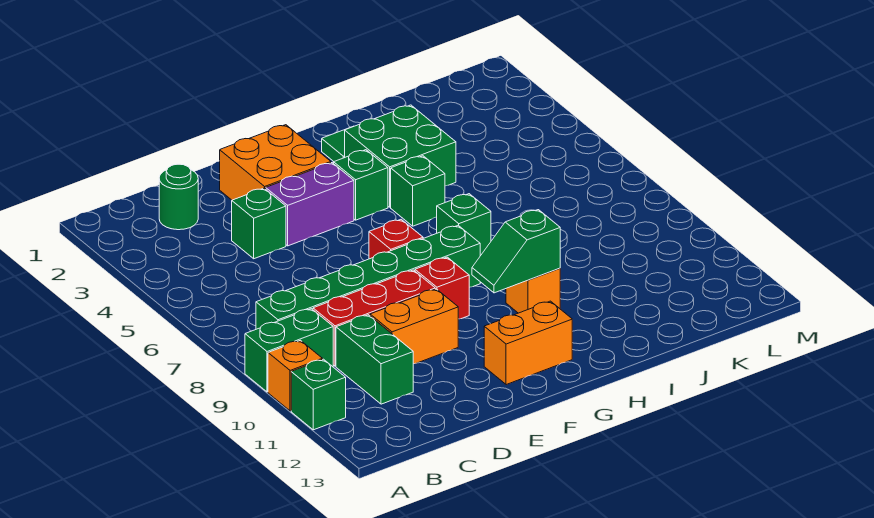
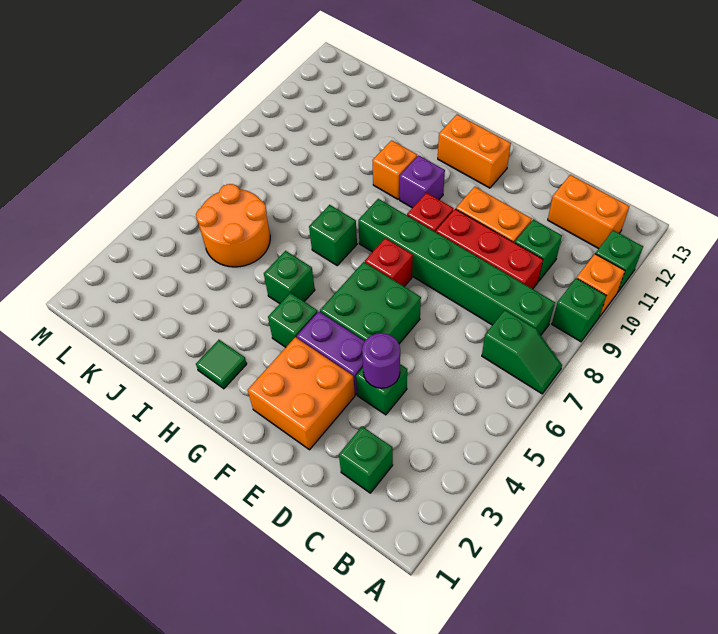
green brick A9:B9 level 1 -> green brick A9 level 1
none -> orange brick B12:C12 level 1
green round brick C2 level 1 -> green brick C2 level 1
green brick C10:C11 level 1 -> green brick C10 level 1
none -> purple round brick D4 level 2
none -> purple brick G10 level 1
green slope G10:H10 level 2 top H -> green slope A7:B7 level 1 top B
green brick H3:I4 level 1 -> green brick E5:F6 level 1
none -> orange round brick J5:K6 level 1

